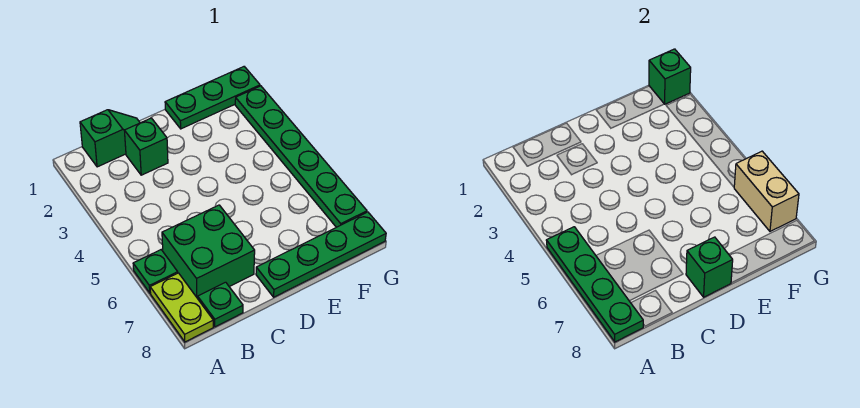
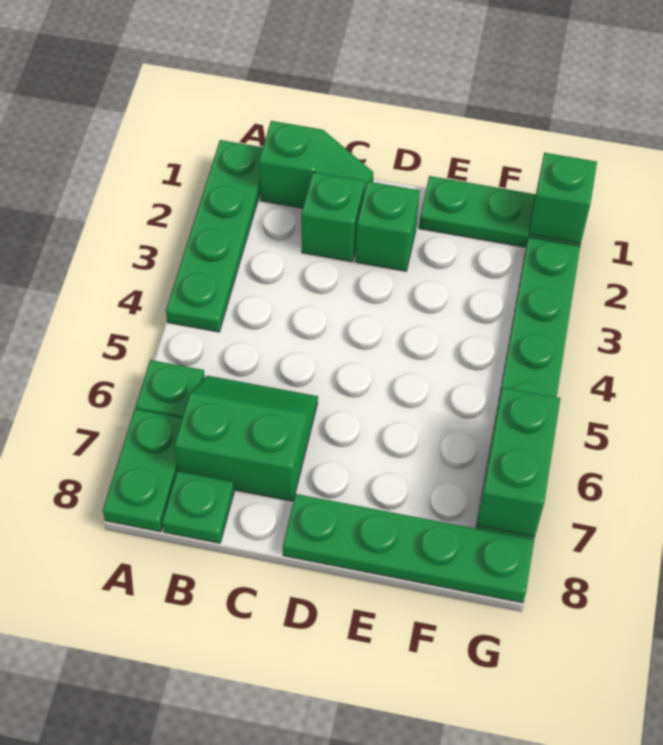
green plate A5:A8 level 2 -> green plate A1:A4 level 1
lime plate A7:A8 level 1 -> green plate A7:A8 level 1
green brick B6:C7 level 1 -> green slope B6:C7 level 1 top 7
green brick D8 level 2 -> green brick D2 level 1
tan brick G6:G7 level 2 -> green brick G6:G7 level 2

